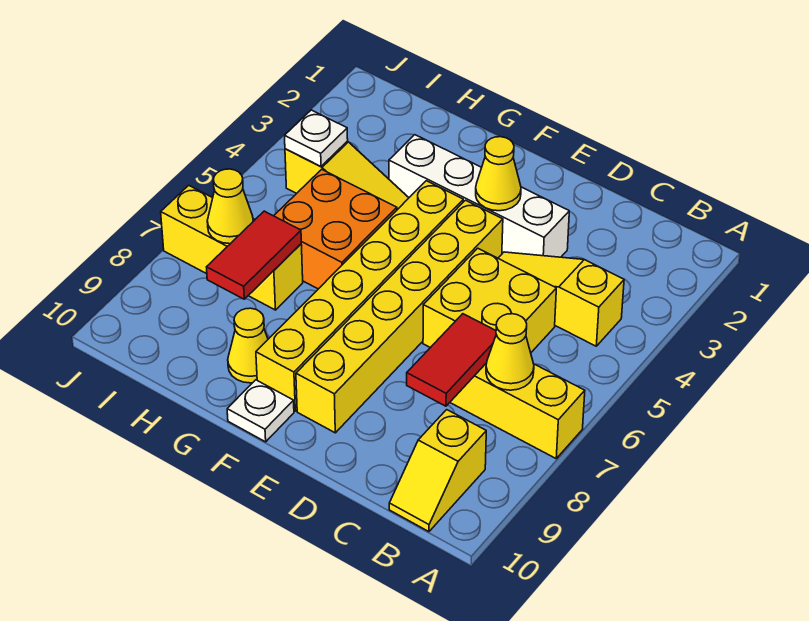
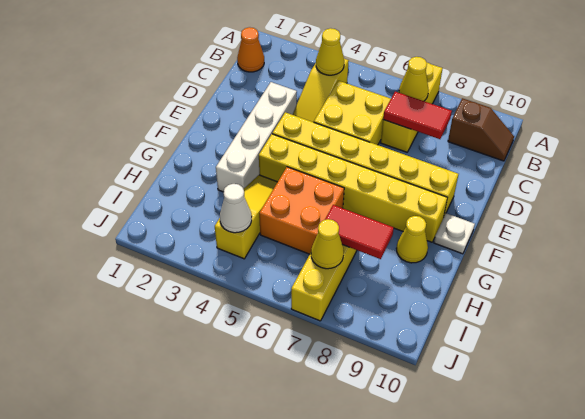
none -> orange cone B1 level 1
yellow slope B9:B10 level 1 top 9 -> brown slope B9:B10 level 1 top 9
yellow cone E3 level 2 -> yellow cone B4 level 2
white plate I4 level 2 -> white cone I4 level 2

